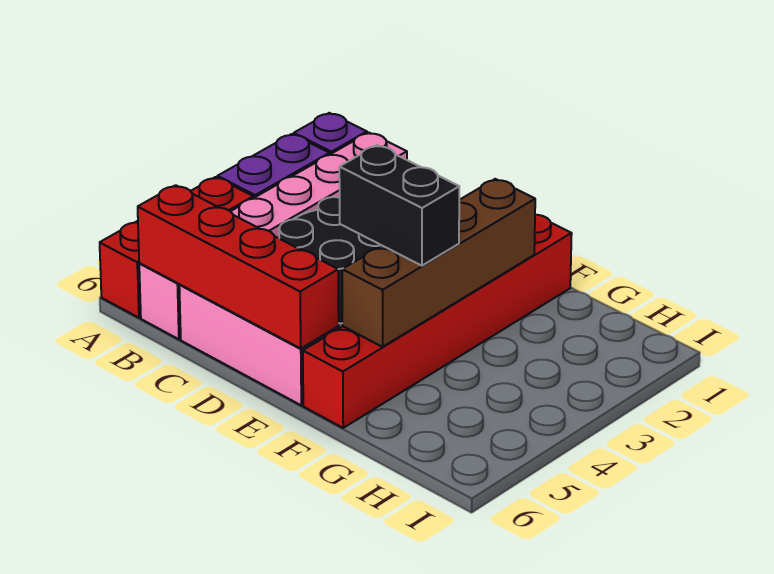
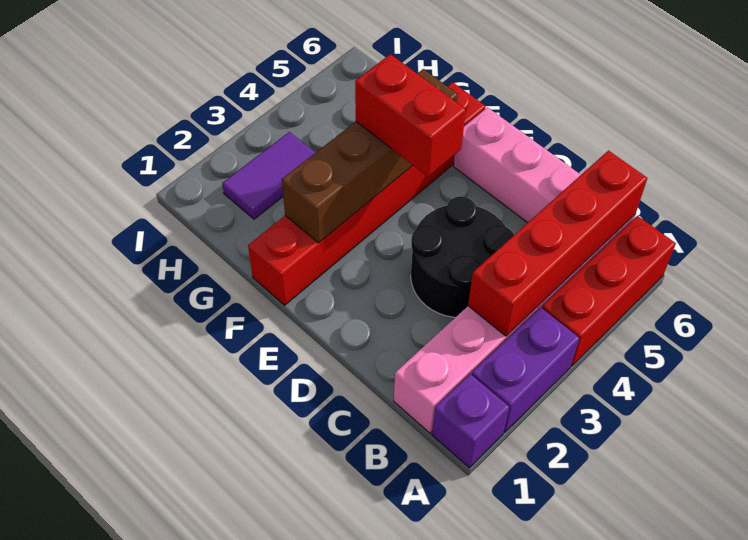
red brick B6:E6 level 2 -> red brick B3:B6 level 2
black brick E4:F4 level 3 -> red brick E4:F4 level 3
none -> purple tile H2:H3 level 1

